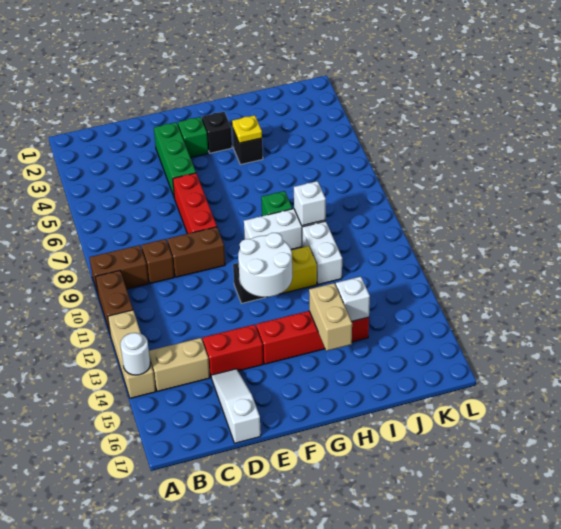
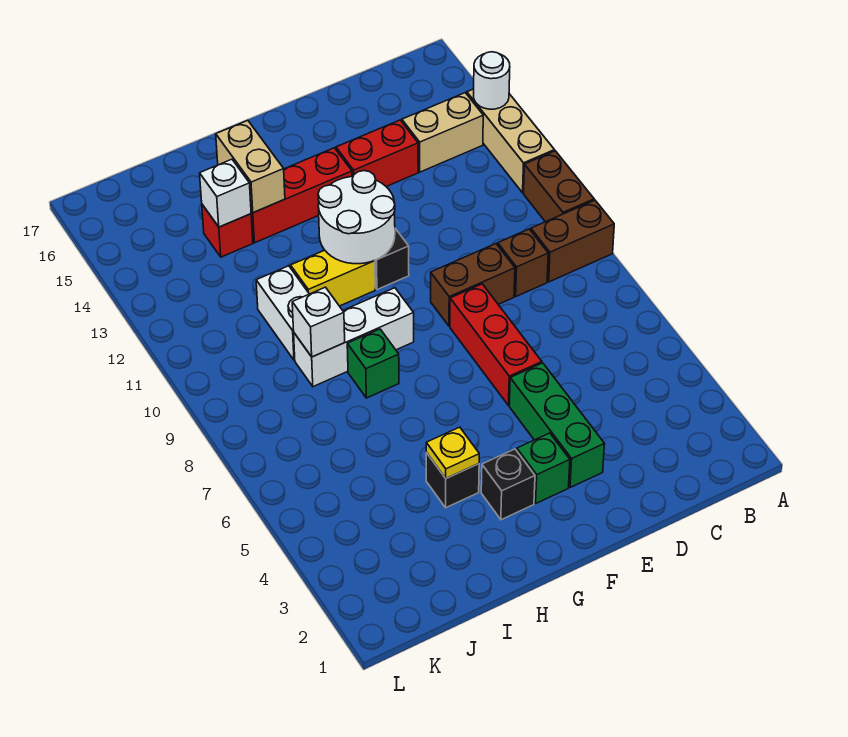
white slope D15:D17 level 1 top 17 -> none

